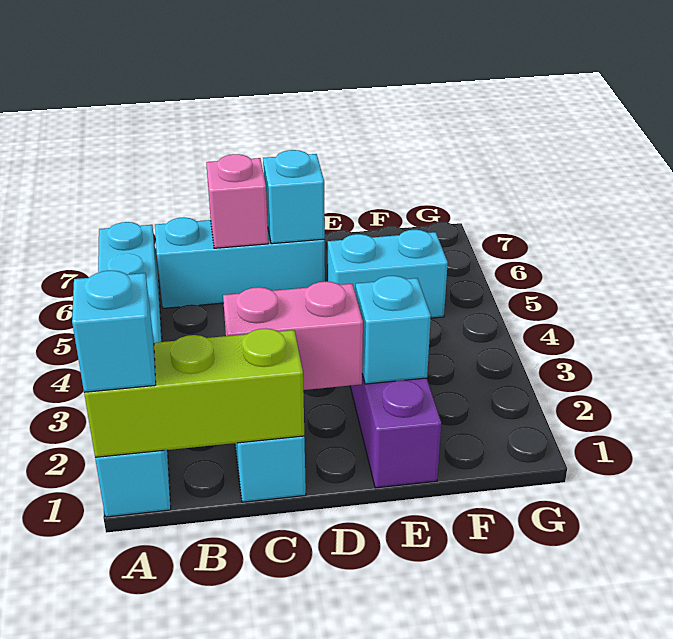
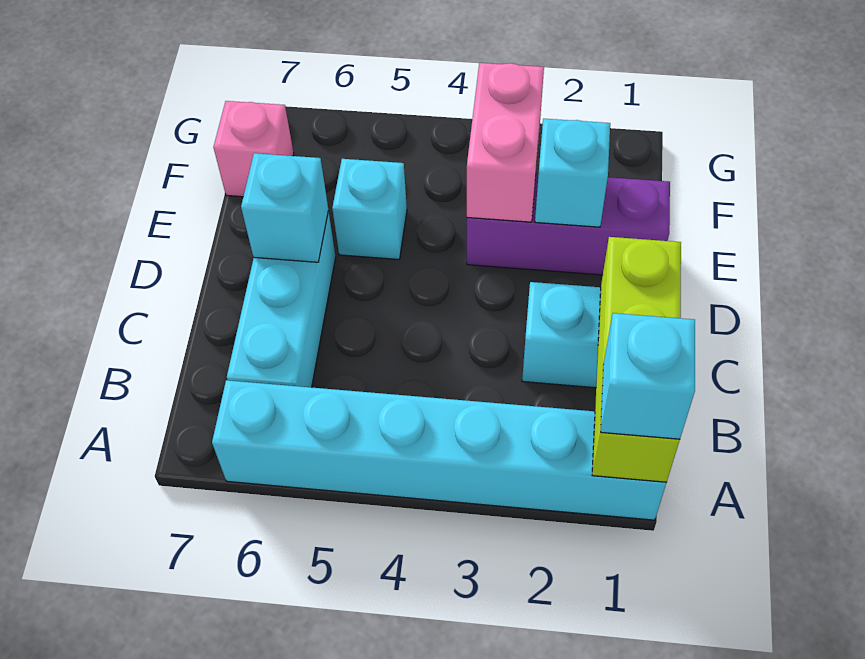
pink brick C2:D2 level 2 -> pink brick E3:F3 level 2
pink brick C6 level 2 -> pink brick F7 level 1
cyan brick E5:F5 level 1 -> cyan brick E5 level 1

